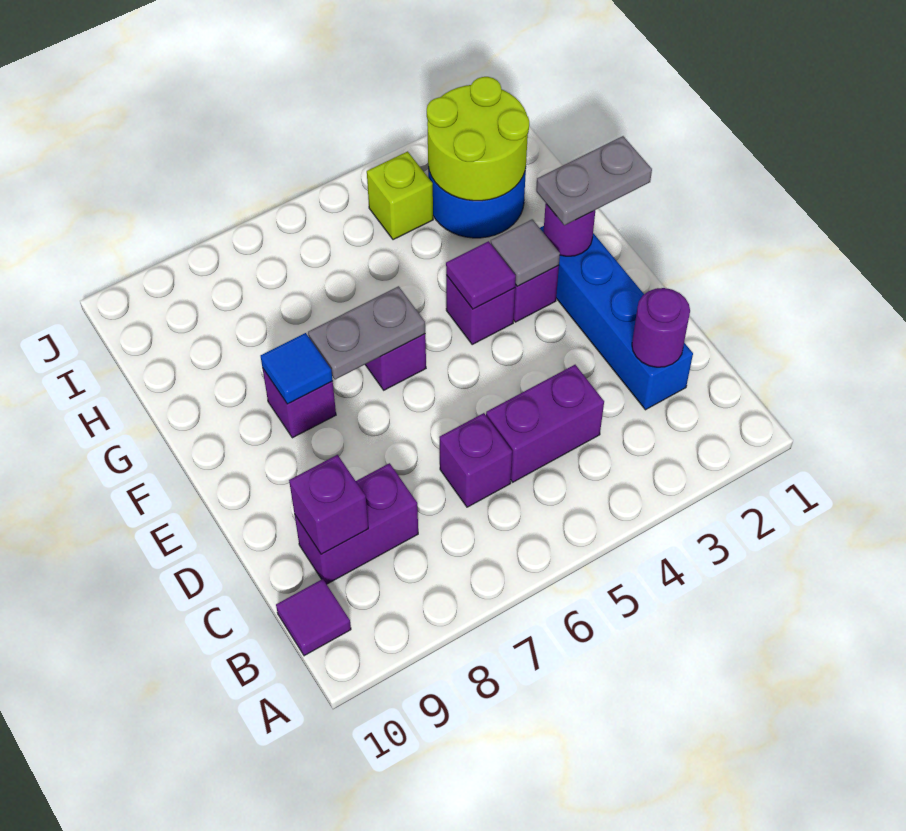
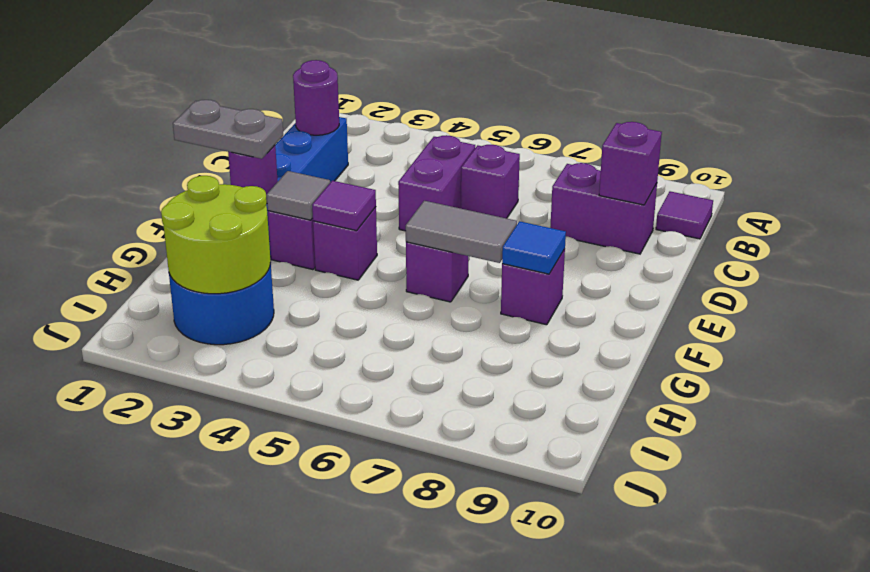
purple brick C4:C5 level 1 -> purple brick C5:D5 level 1
grey plate F6:F7 level 2 -> grey tile F6:F7 level 2
lime brick I4 level 1 -> none

